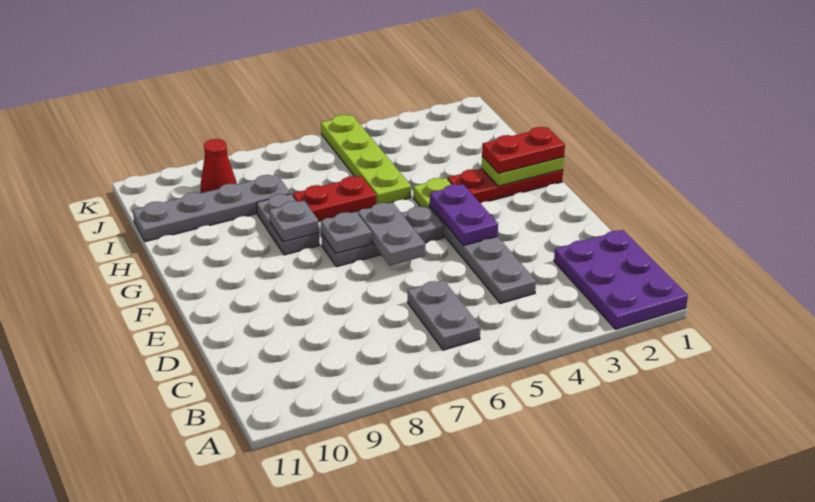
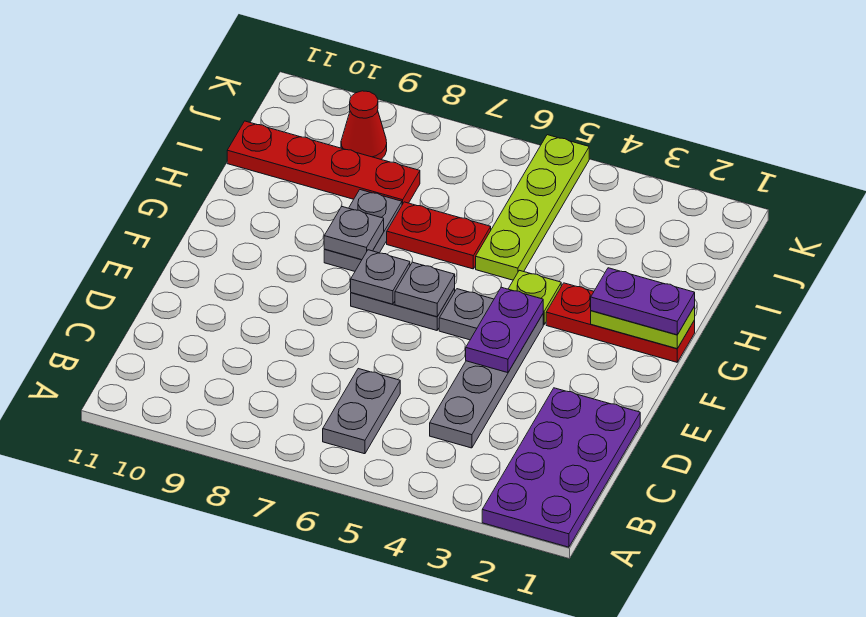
purple plate A1:C2 level 1 -> purple plate A1:D2 level 1
grey plate E6:F6 level 2 -> grey plate F6 level 2
red plate G1:G2 level 3 -> purple plate G1:G2 level 3
grey plate I8:I11 level 1 -> red plate I8:I11 level 1

